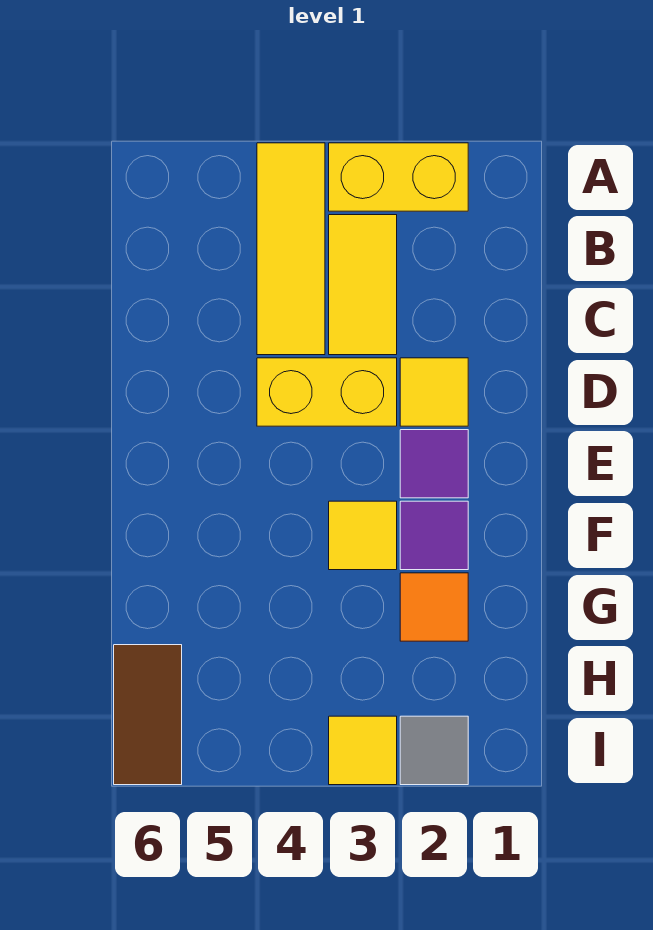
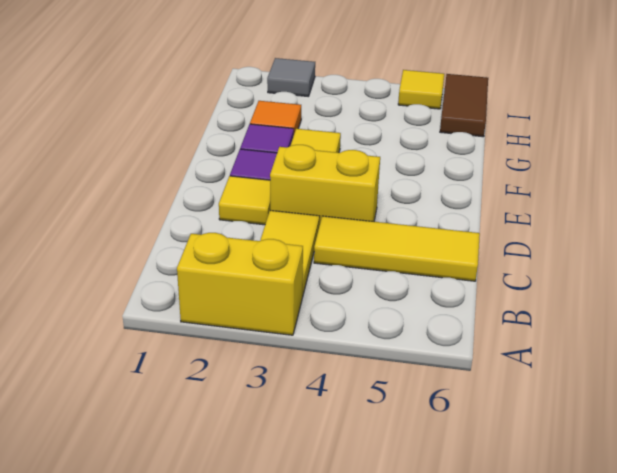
yellow tile A4:C4 level 1 -> yellow tile C4:C6 level 1
yellow tile I3 level 1 -> yellow tile I5 level 1

